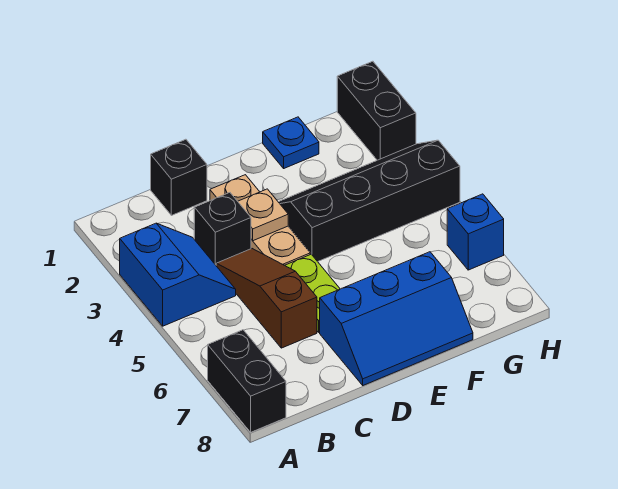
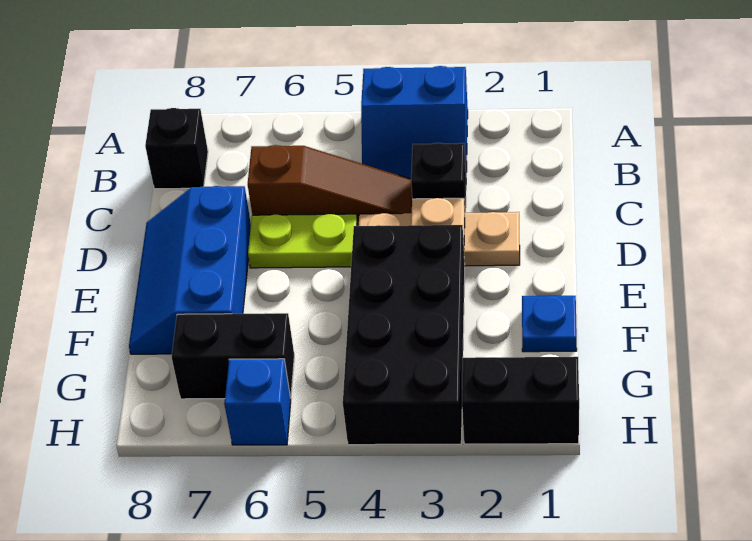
black brick A7:A8 level 1 -> black brick G6:G7 level 1
black brick C1 level 1 -> black brick B8 level 1
black slope E3:H4 level 1 top 4 -> black brick E3:H4 level 1

